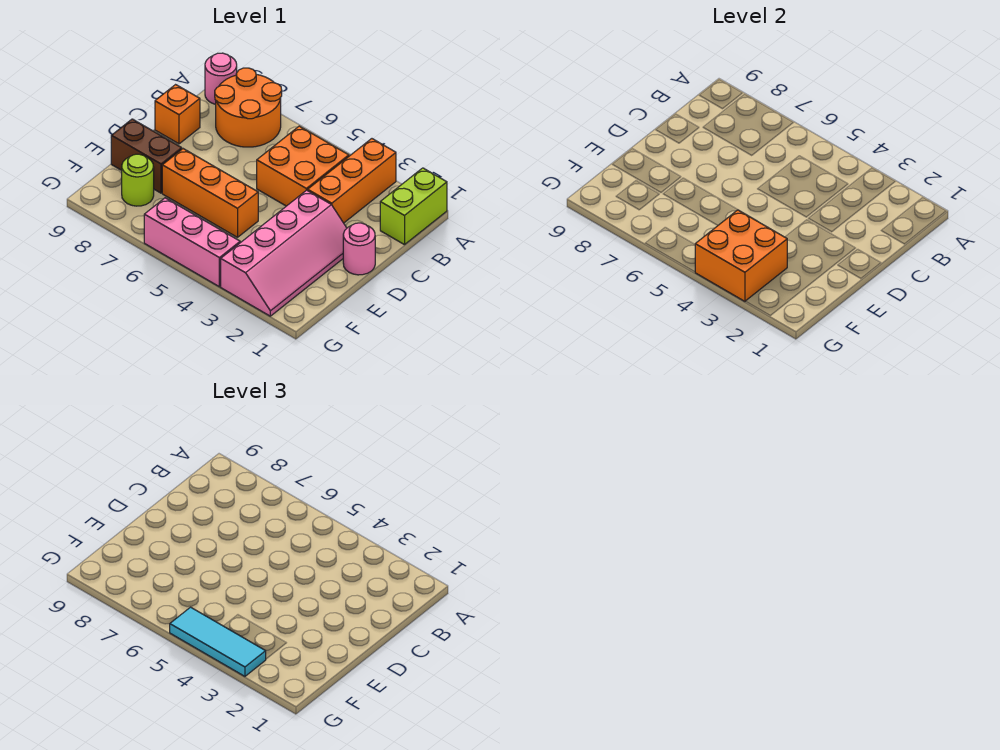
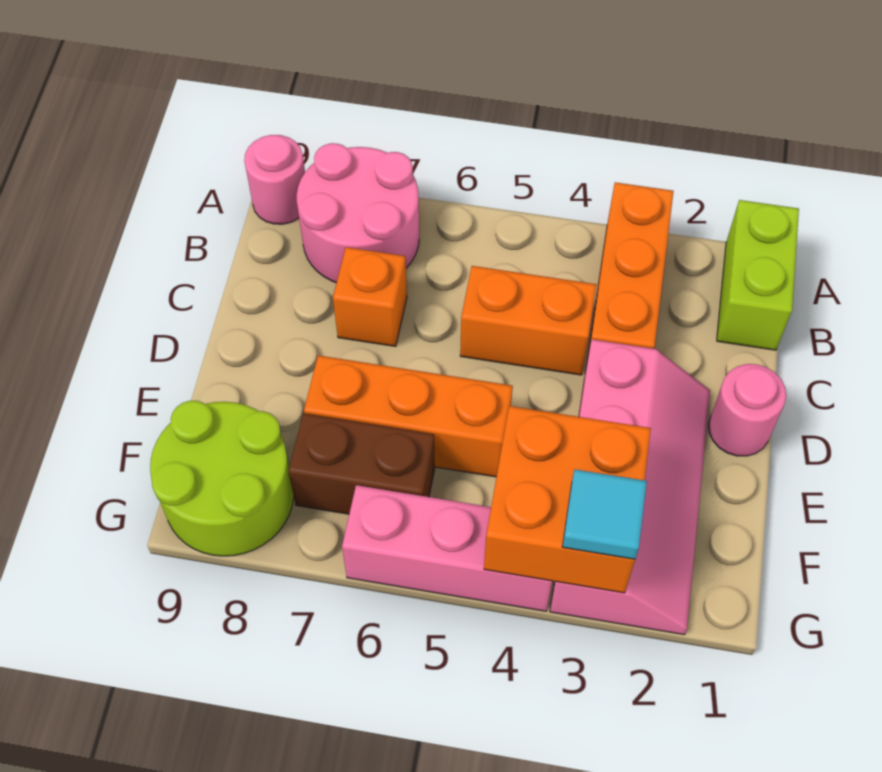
orange round brick A7:B8 level 1 -> pink round brick A7:B8 level 1
orange brick B4:C5 level 1 -> orange brick C4:C5 level 1
orange brick C9 level 1 -> orange brick C7 level 1
brown brick E8:E9 level 1 -> brown brick F6:F7 level 1
lime round brick F8 level 1 -> lime round brick F8:G9 level 1
cyan tile G3:G5 level 3 -> cyan tile G3 level 3

